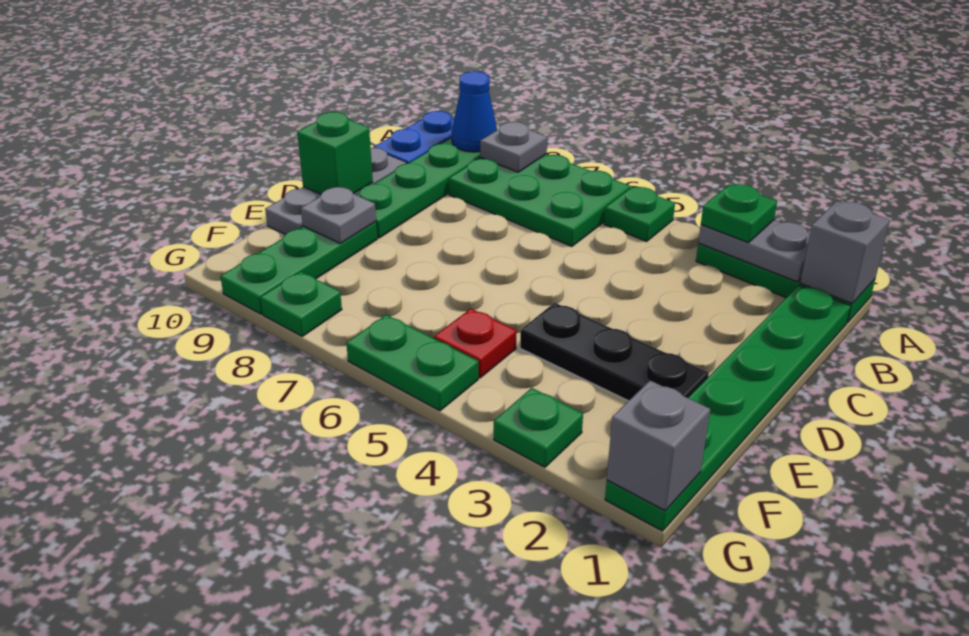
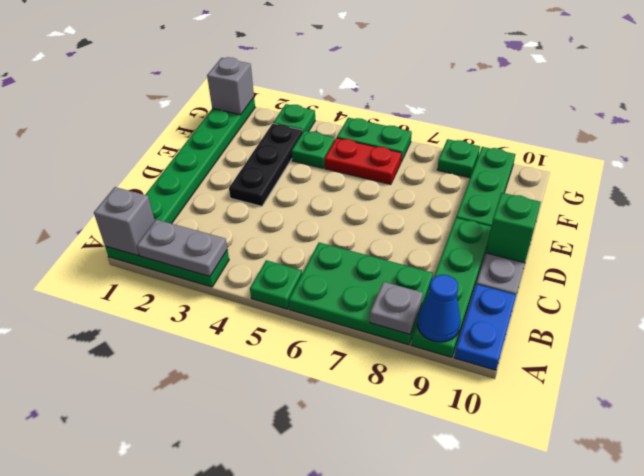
green plate A3 level 3 -> green plate F4 level 1
black plate E2:E4 level 1 -> black plate D3:F3 level 1
grey plate E9 level 2 -> none
red plate F5 level 1 -> red plate F5:F6 level 1

